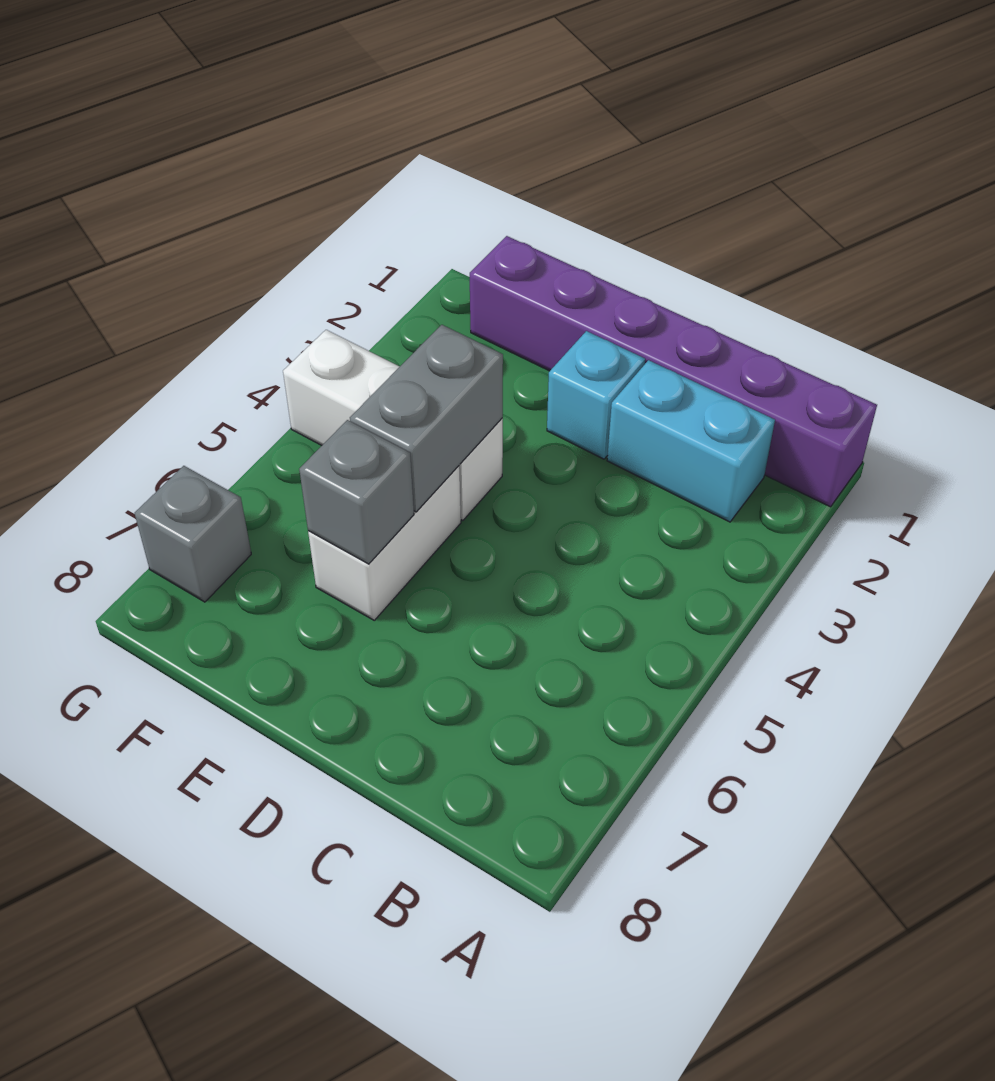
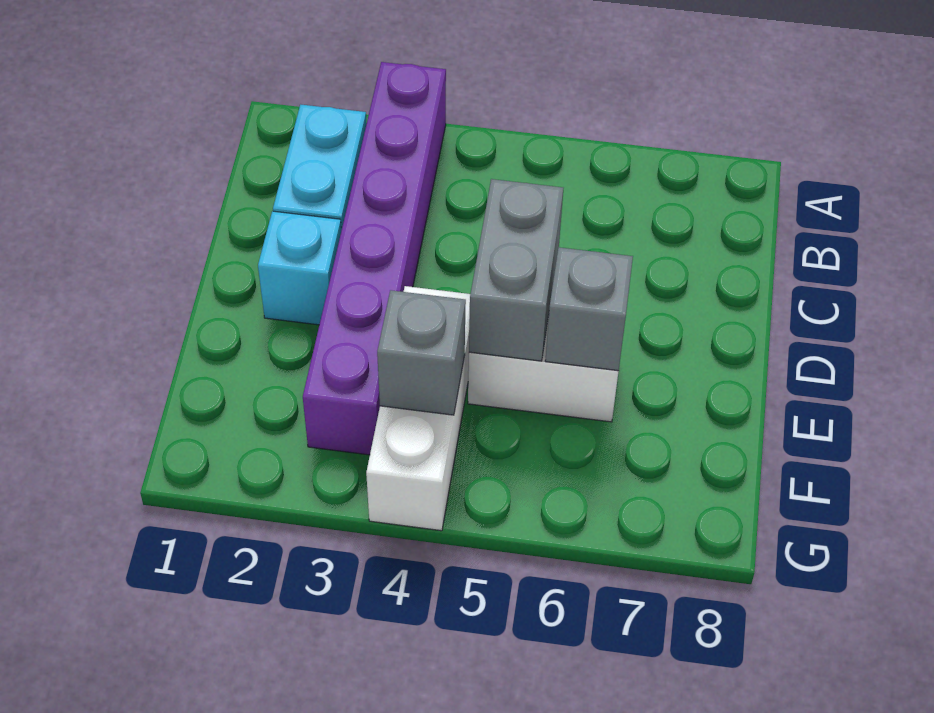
purple brick A1:F1 level 1 -> purple brick A3:F3 level 1
grey brick E4:E5 level 2 -> grey brick D5:E5 level 2
grey brick G7 level 1 -> grey brick F4 level 2

